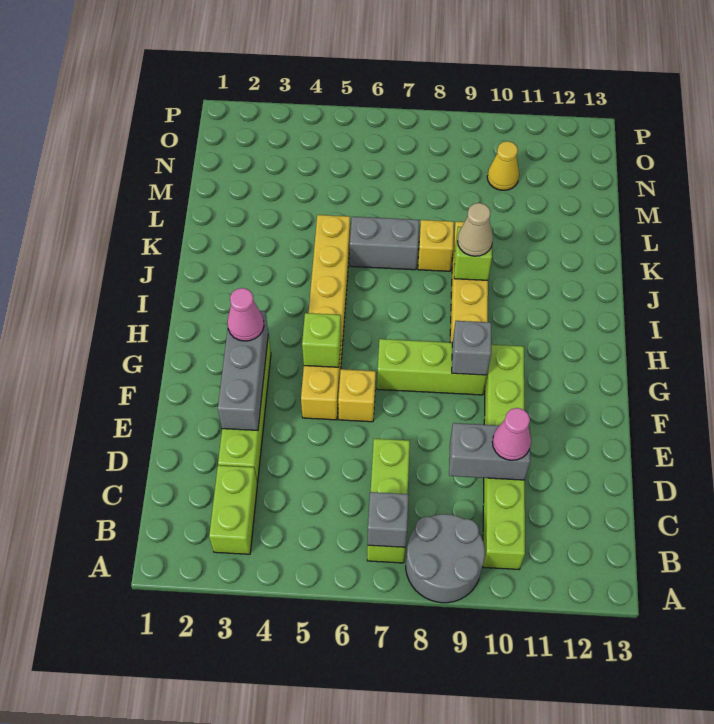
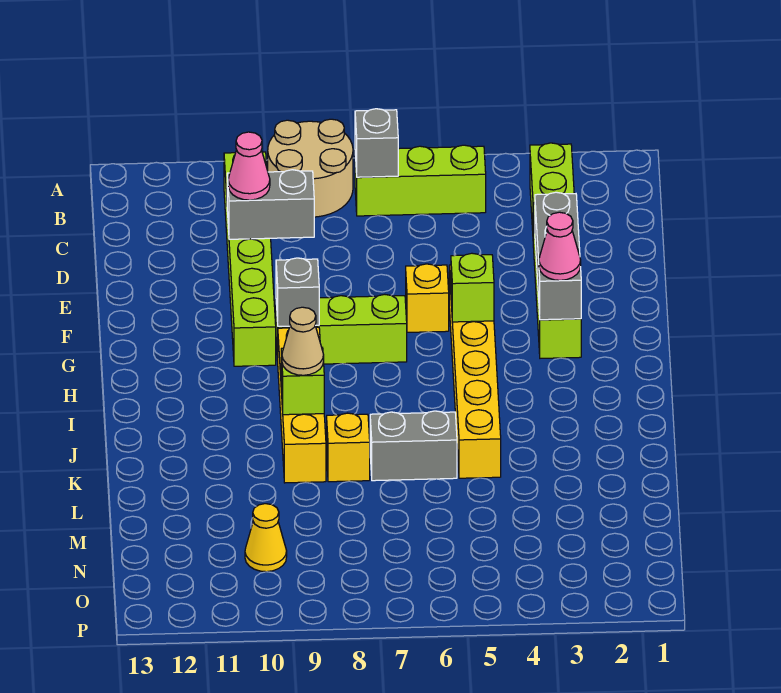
grey round brick A8:B9 level 1 -> tan round brick A8:B9 level 1
lime brick B7:D7 level 1 -> lime brick B5:B7 level 1

